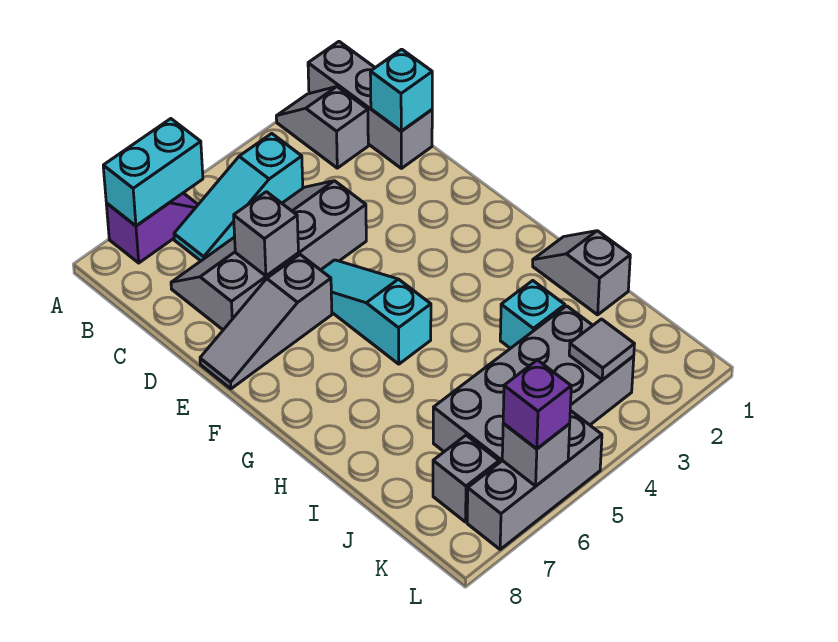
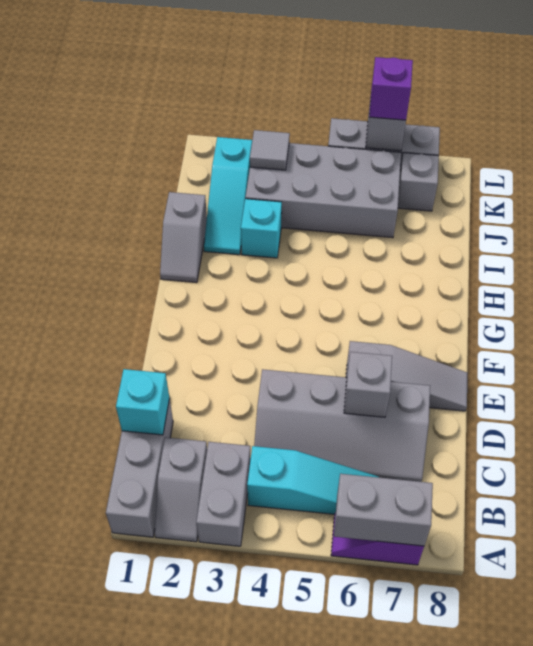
none -> grey brick A3:B3 level 1
cyan brick A6:A7 level 2 -> grey brick A6:A7 level 2
cyan slope E5:G5 level 1 top G -> cyan slope I2:K2 level 1 top K

